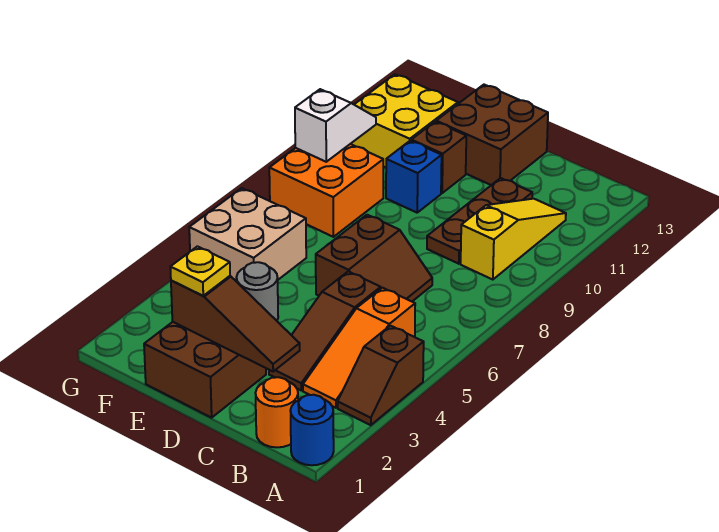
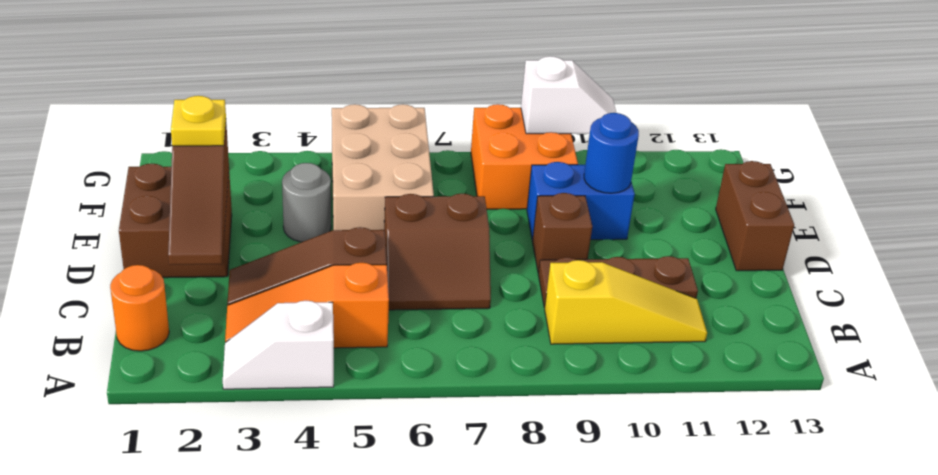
blue round brick A1 level 1 -> blue round brick E10 level 2
brown slope A3:A4 level 1 top 4 -> white slope A3:A4 level 1 top 4
brown brick D12:E13 level 1 -> brown brick D13:E13 level 1
blue brick E10 level 1 -> blue brick E9:E10 level 1
brown brick E11 level 1 -> brown brick D9 level 1
tan brick F5:G6 level 1 -> tan brick E5:G6 level 1
yellow brick F11:G12 level 1 -> none

